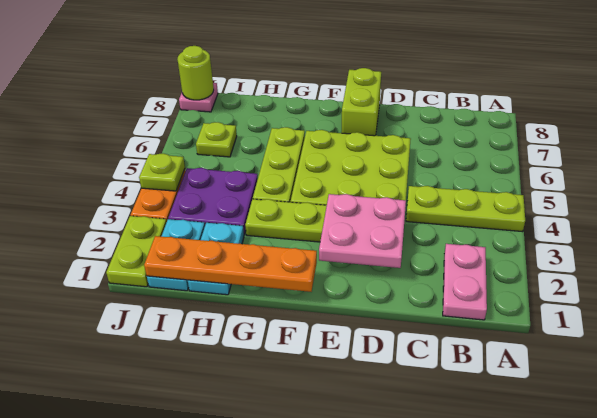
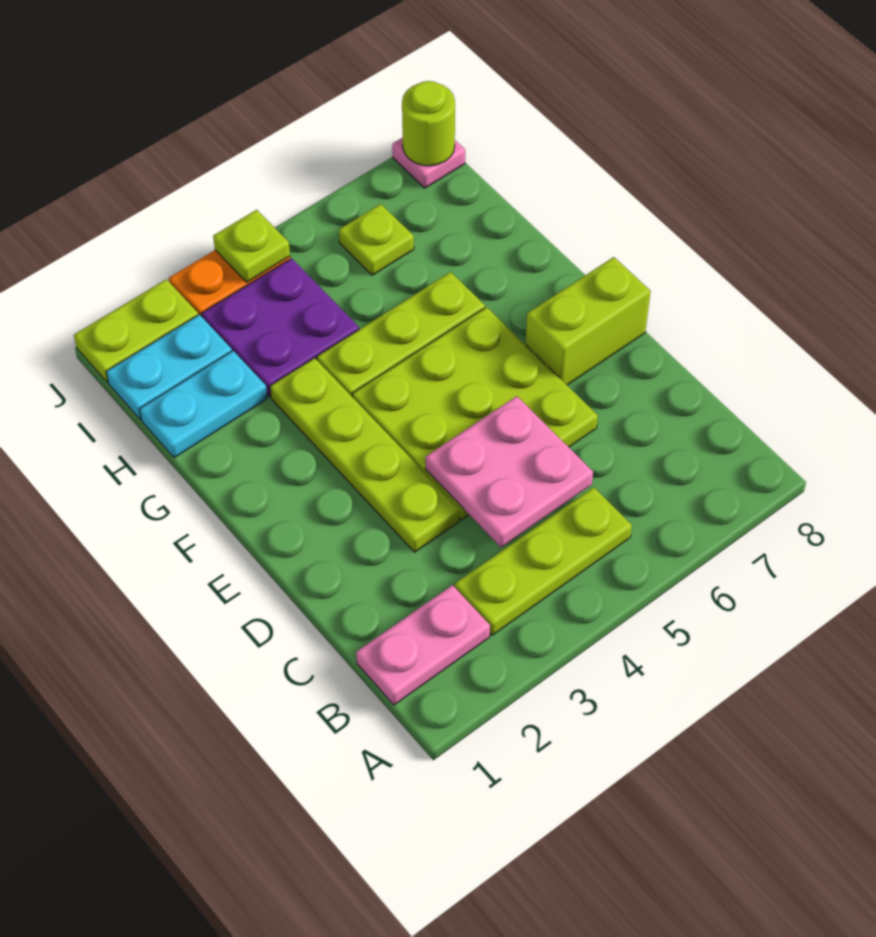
lime plate A4:C4 level 1 -> lime plate B3:B5 level 1
pink plate D2:E3 level 2 -> pink plate C4:D5 level 2
orange plate F1:I1 level 2 -> none

